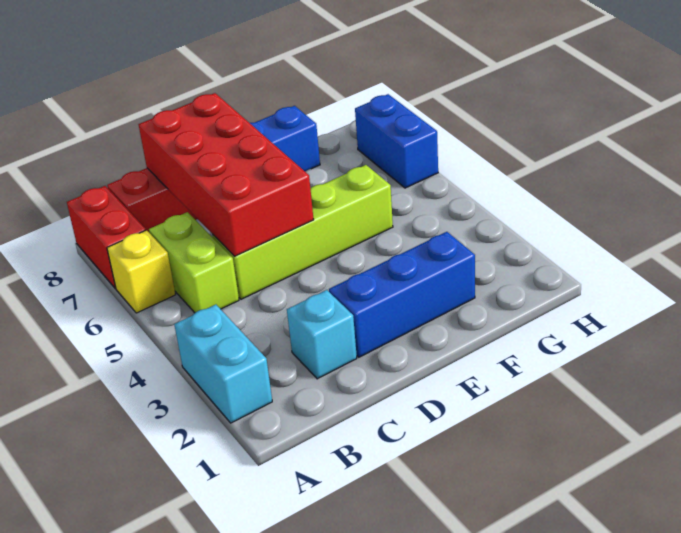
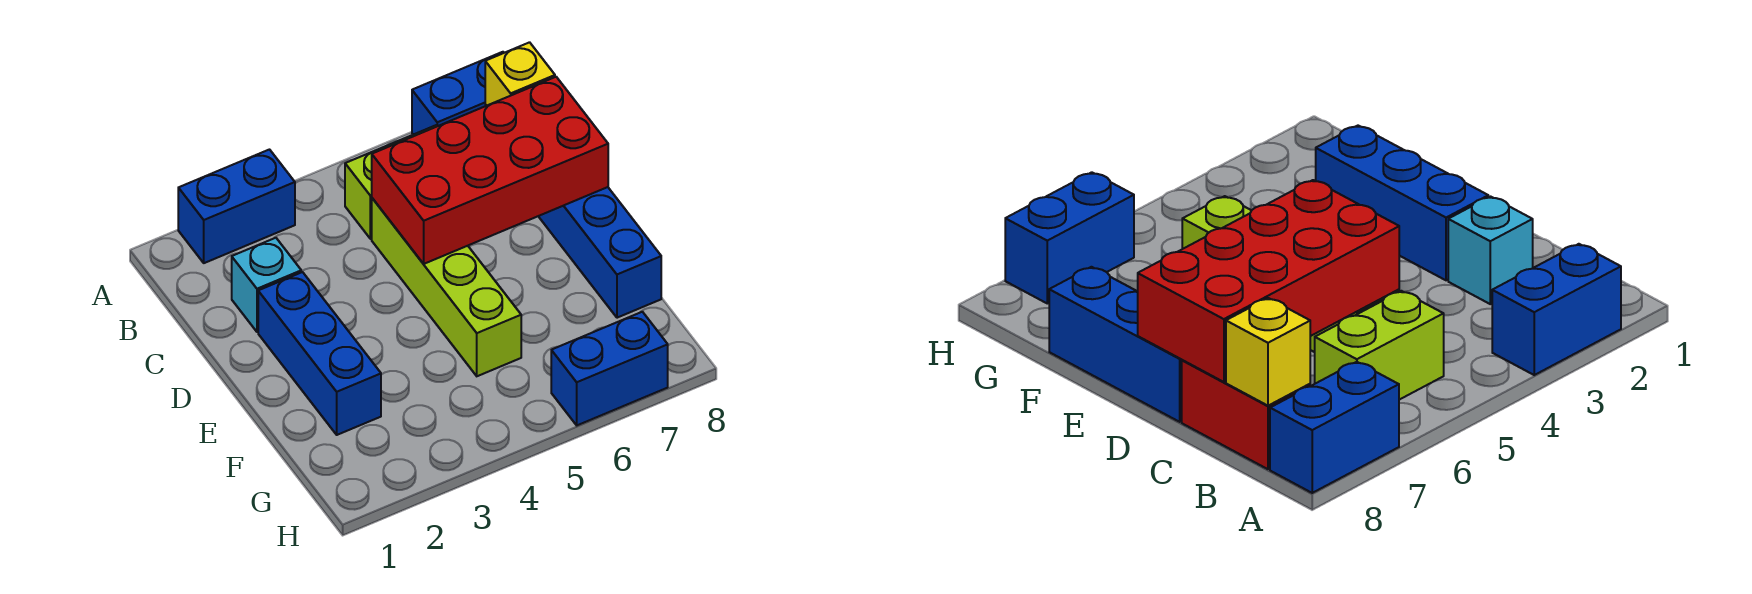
cyan brick A2:A3 level 1 -> blue brick A2:A3 level 1
yellow brick A6 level 1 -> yellow brick B8 level 2
red brick A7:A8 level 1 -> blue brick A7:A8 level 1

